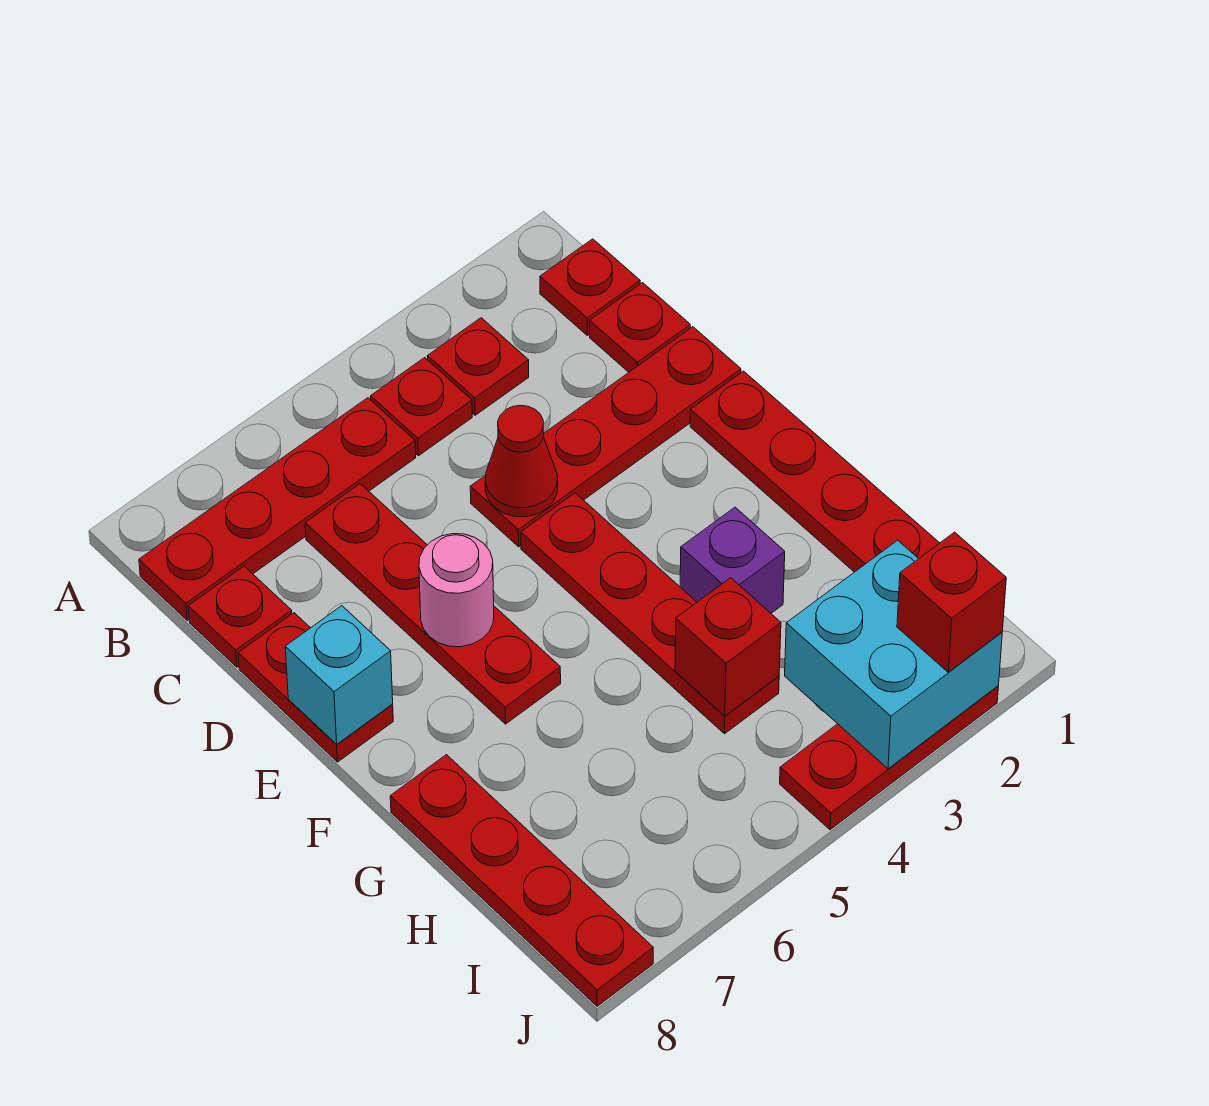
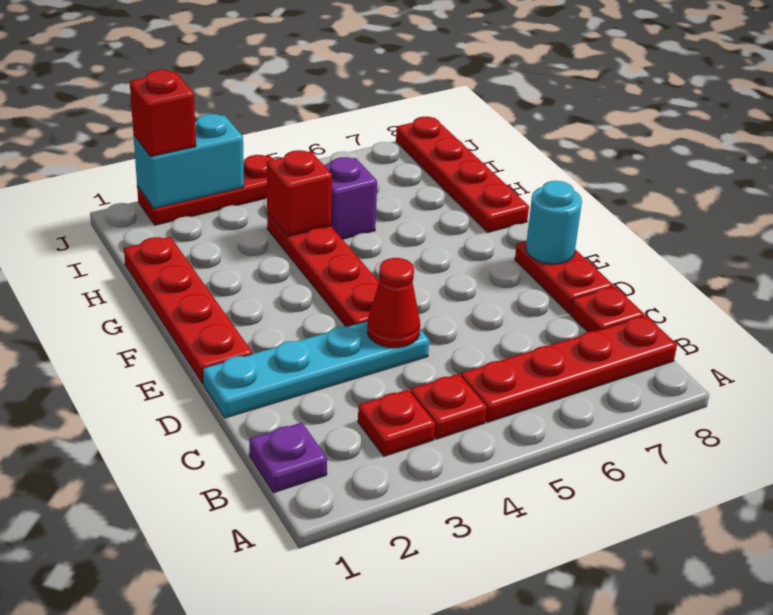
red plate B1 level 1 -> purple plate B1 level 1
red plate C1 level 1 -> none
red plate C6:F6 level 1 -> none
red plate D1:D4 level 1 -> cyan plate D1:D4 level 1
pink round brick E6 level 2 -> none
cyan brick E8 level 2 -> cyan round brick E8 level 2
purple brick G3 level 1 -> purple brick H5 level 1
cyan brick I2:J3 level 2 -> cyan brick J2:J3 level 2

